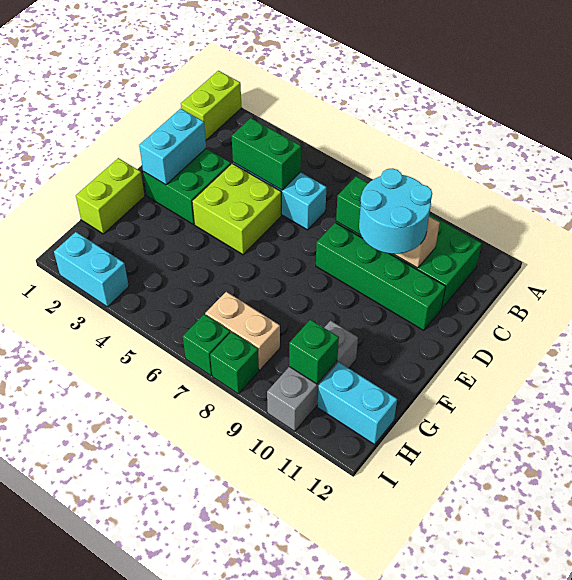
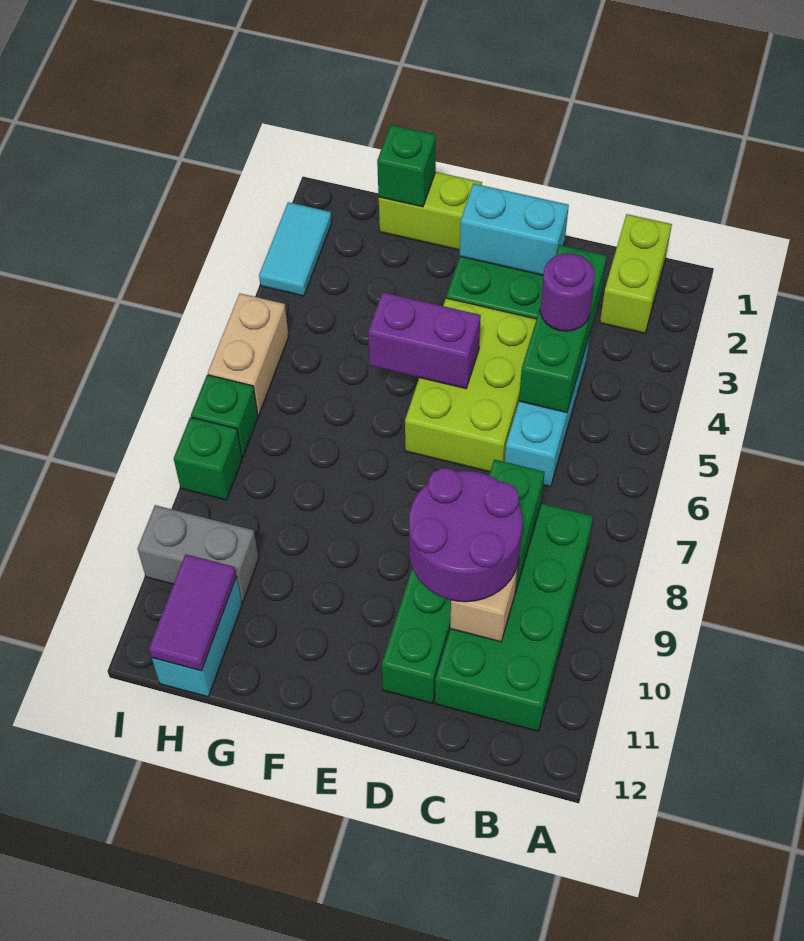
lime brick A1:B1 level 1 -> lime brick B1:B2 level 1
green brick C4:C5 level 2 -> green brick C3:C5 level 2
none -> purple round brick C4 level 3
cyan round brick C9:D10 level 3 -> purple round brick C9:D10 level 3
lime brick D4:E5 level 1 -> lime brick D4:E6 level 1
none -> purple brick E5:F5 level 2
grey brick G10:I10 level 1 -> grey brick H10:I10 level 1
tan brick H7:H8 level 1 -> tan brick I5:I6 level 1
green brick H10 level 2 -> green brick G1 level 2
none -> purple tile H11:H12 level 2
cyan brick I2:I3 level 1 -> cyan tile I2:I3 level 1

